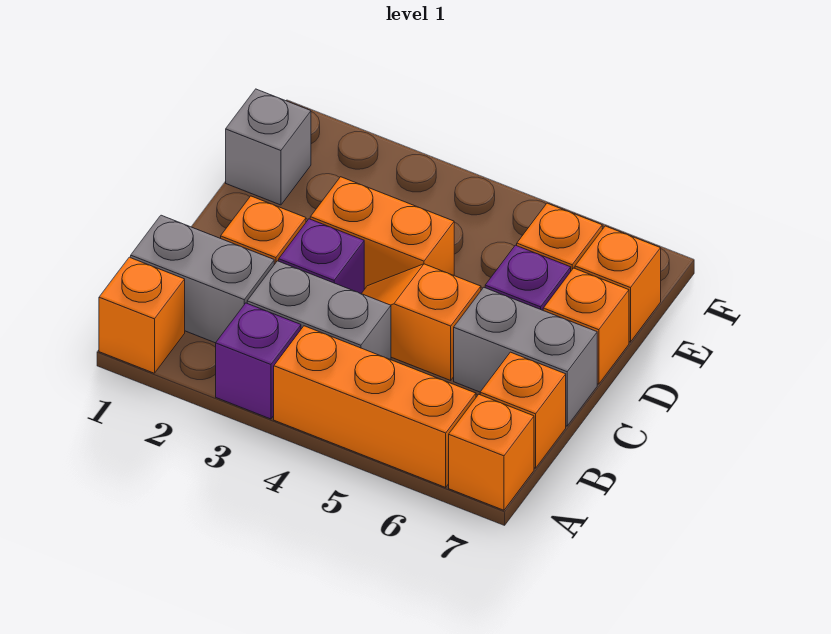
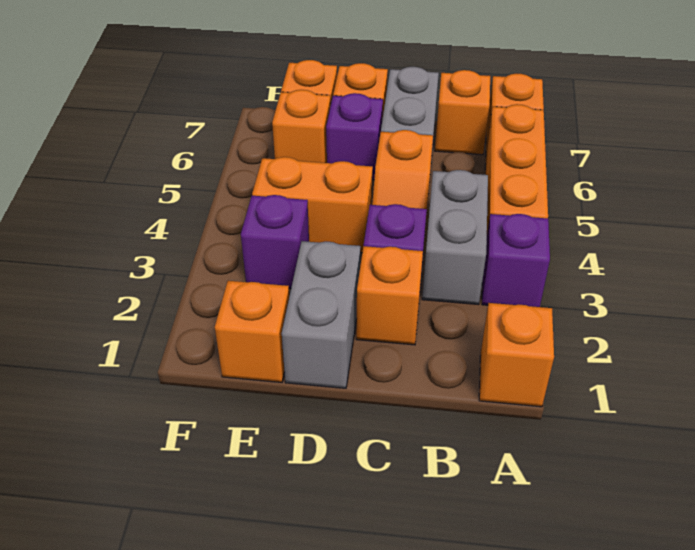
grey brick B1:B2 level 1 -> grey brick D1:D2 level 1
orange brick D3:D4 level 1 -> orange brick D4:E4 level 1
grey brick E1 level 1 -> orange brick E1 level 1
none -> purple brick E3 level 1

